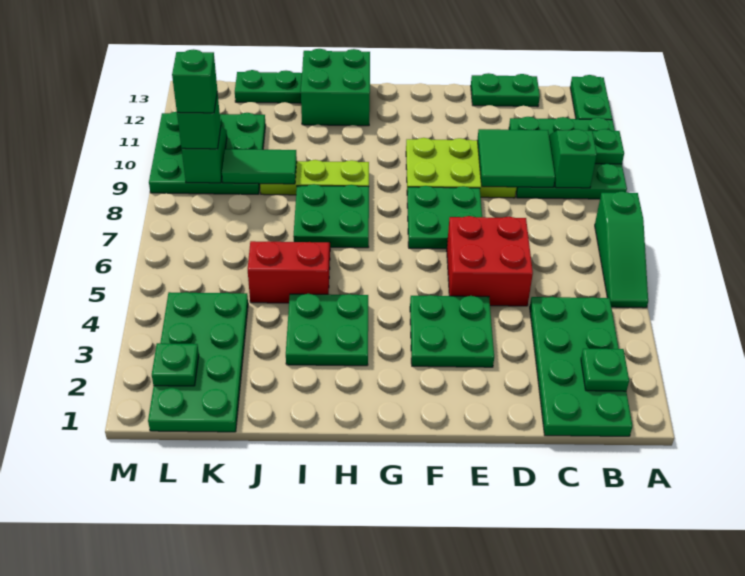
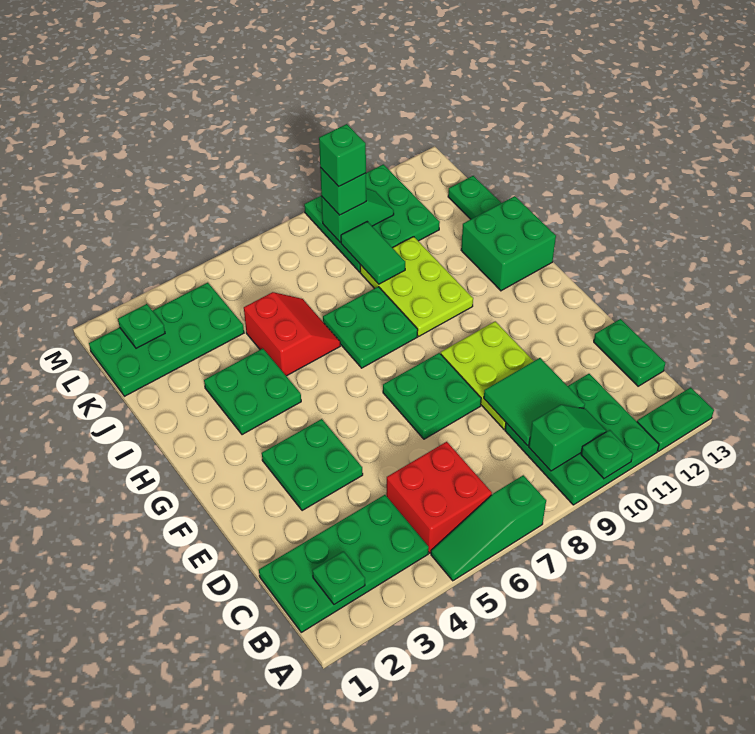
red brick D5:E6 level 1 -> red brick B5:C6 level 1
lime plate H9:J9 level 1 -> lime plate H9:J10 level 1

